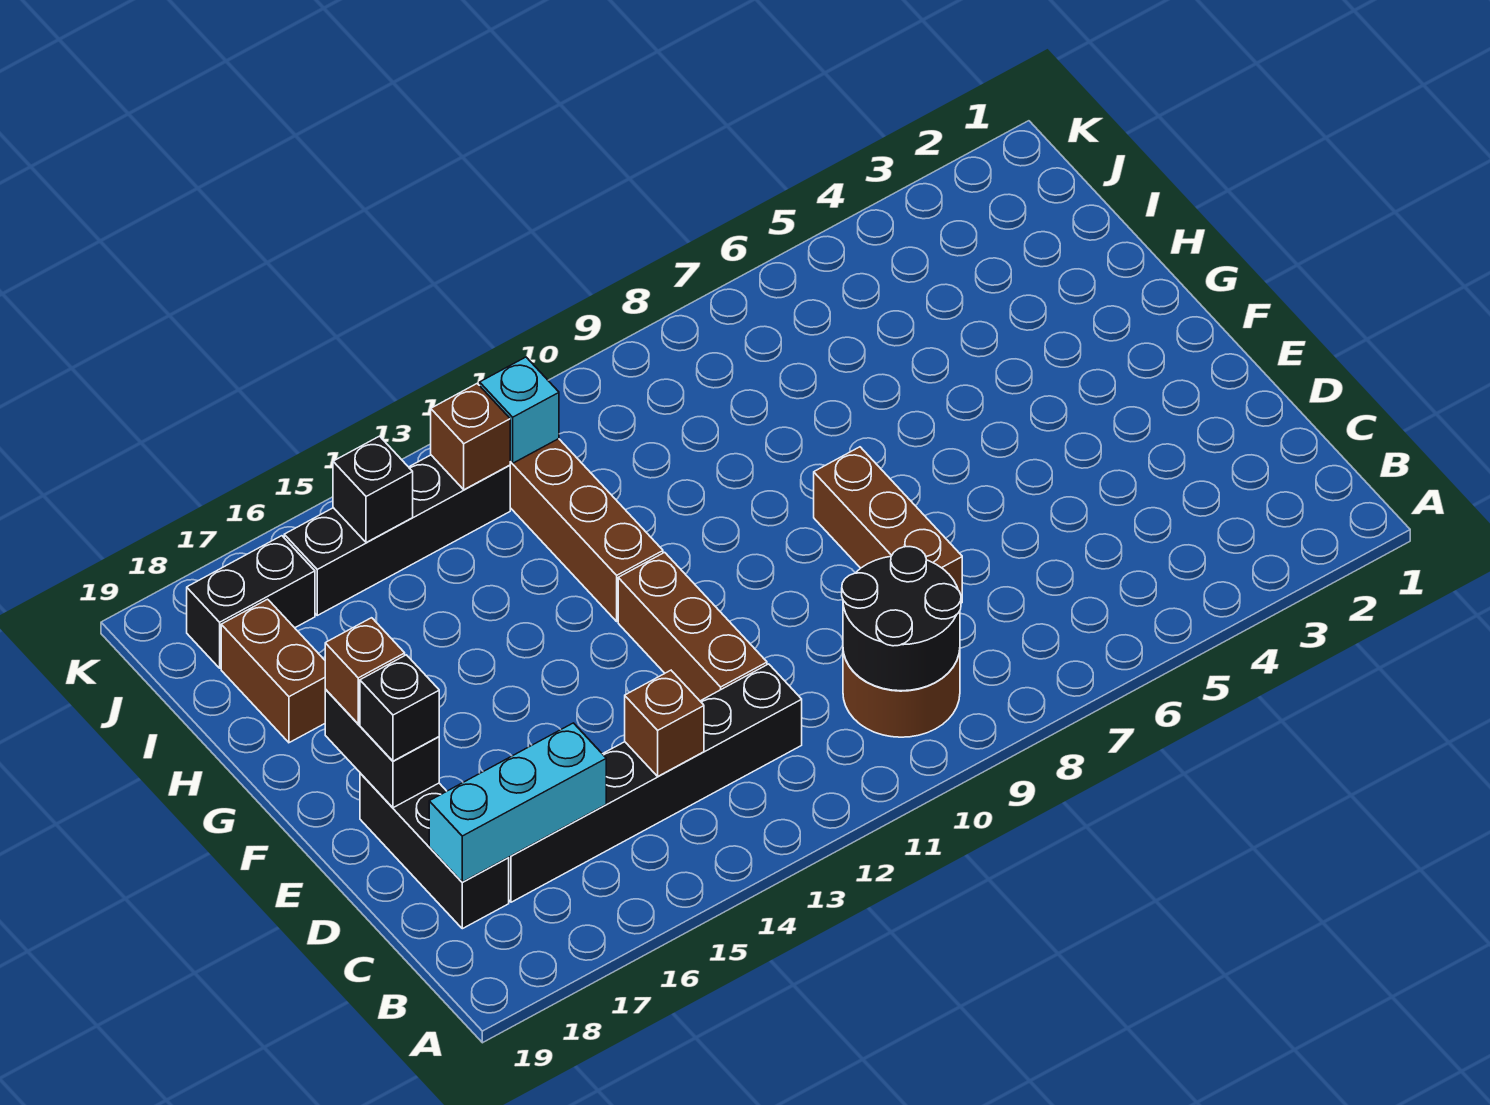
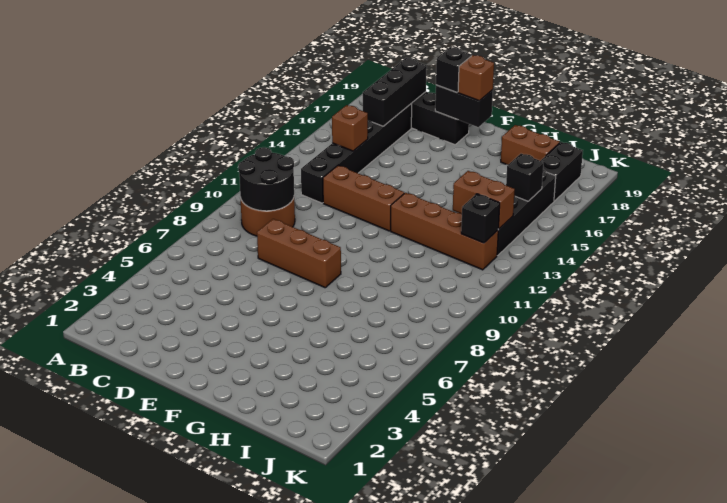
cyan brick C16:C18 level 2 -> black brick C16:C18 level 2
cyan brick J12 level 2 -> black brick J12 level 2
brown brick J13 level 2 -> brown brick I13:J13 level 2

